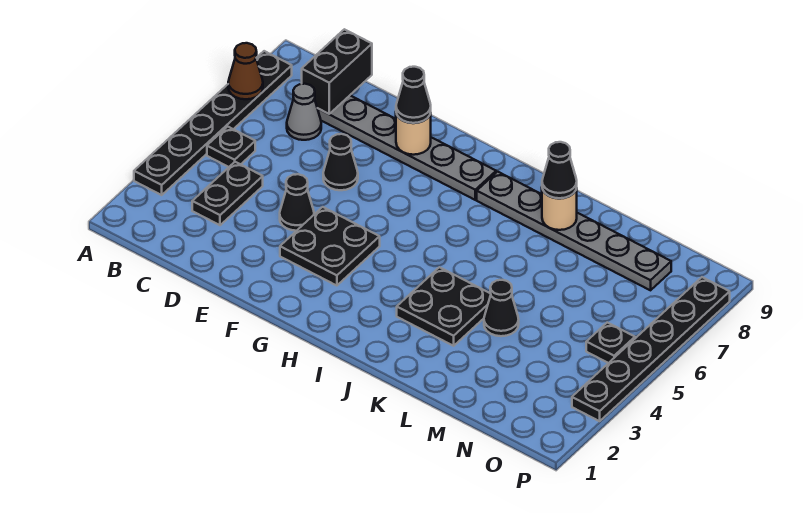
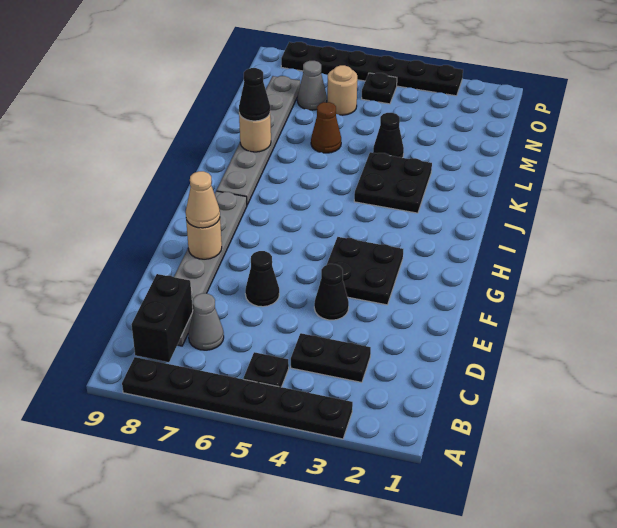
brown cone A7 level 2 -> brown cone L6 level 1
black brick C8:C9 level 2 -> black brick B8:C8 level 2
black cone F8 level 3 -> tan cone F8 level 3
none -> tan round brick N6 level 1
none -> grey cone N7 level 1

